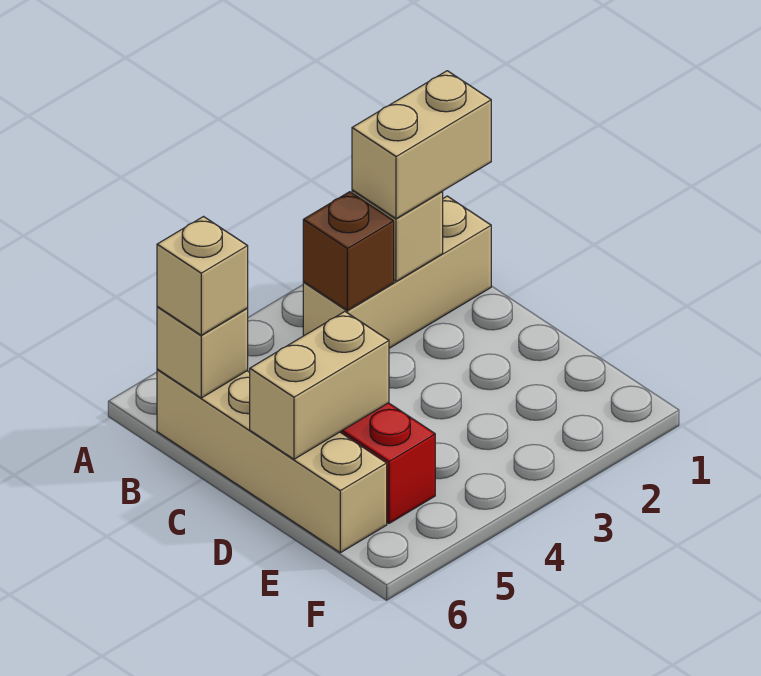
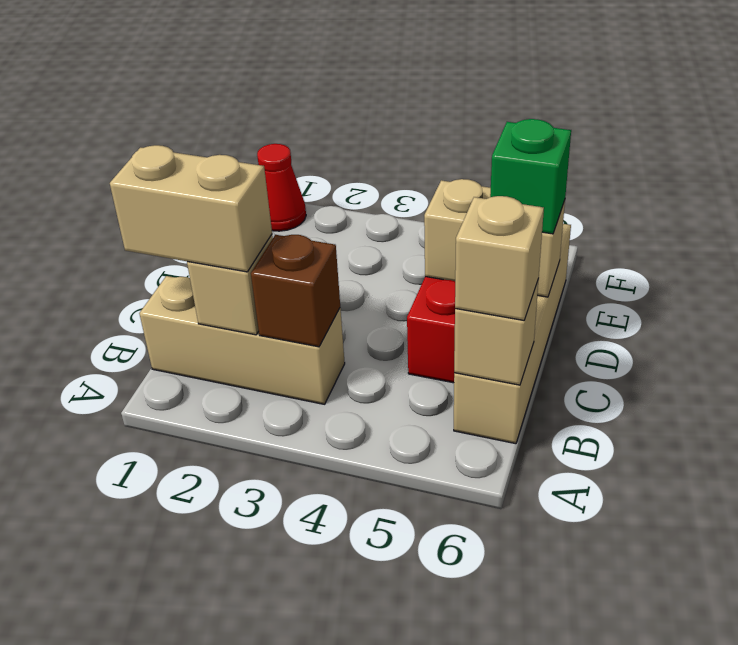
none -> green brick D6 level 3
none -> red cone F1 level 1

